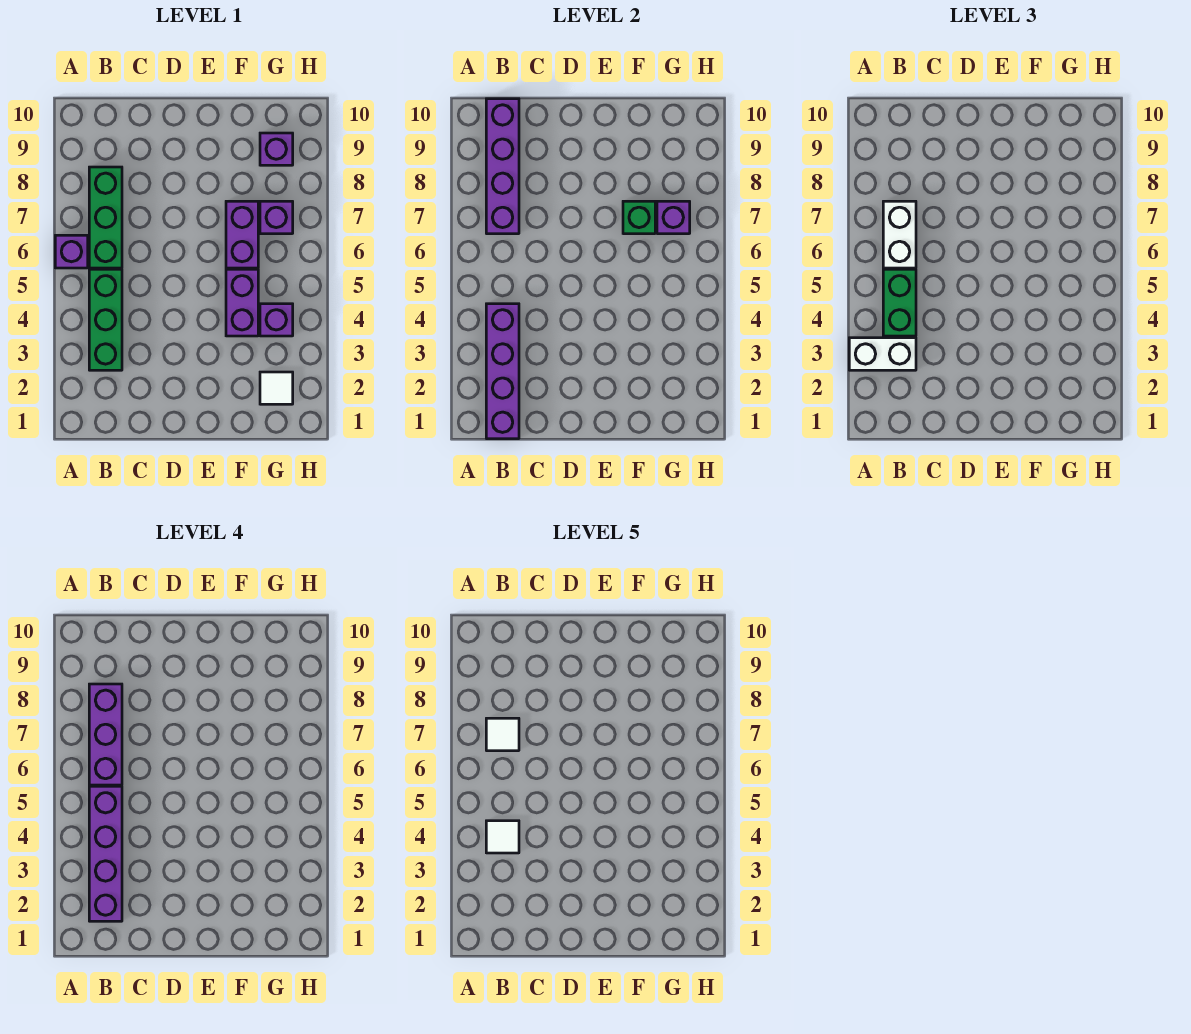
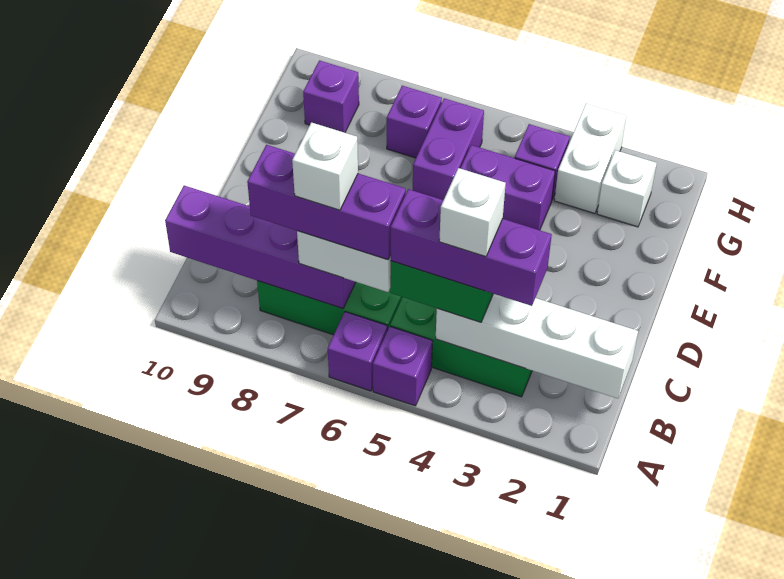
white brick A3:B3 level 3 -> white brick G3:H3 level 1
purple brick B1:B4 level 2 -> white brick B1:B4 level 2
purple brick B2:B5 level 4 -> purple brick B3:B5 level 4
white tile B4 level 5 -> white brick B4 level 5
white tile B7 level 5 -> white brick B7 level 5
purple brick F6:F7 level 1 -> purple brick F6:G6 level 1
green brick F7 level 2 -> none
white tile G2 level 1 -> white brick G2 level 1
purple brick G7 level 2 -> purple brick A5 level 1

